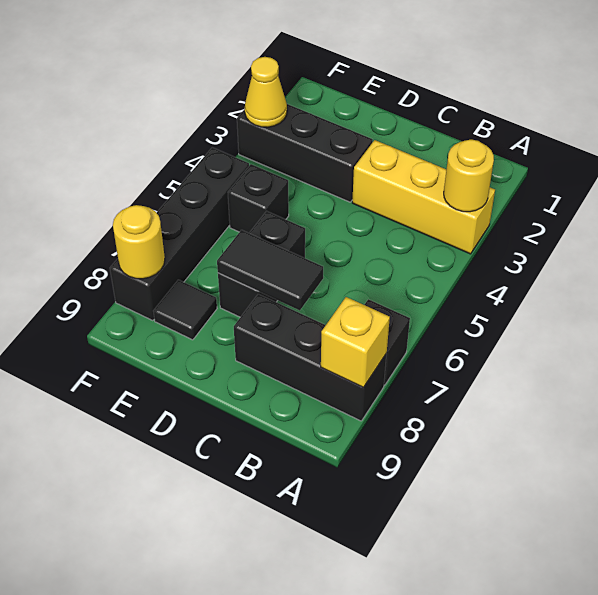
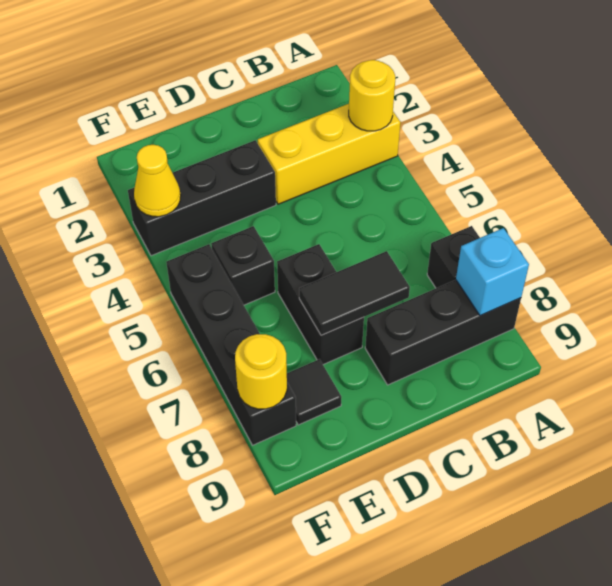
yellow brick A8 level 2 -> cyan brick A8 level 2

